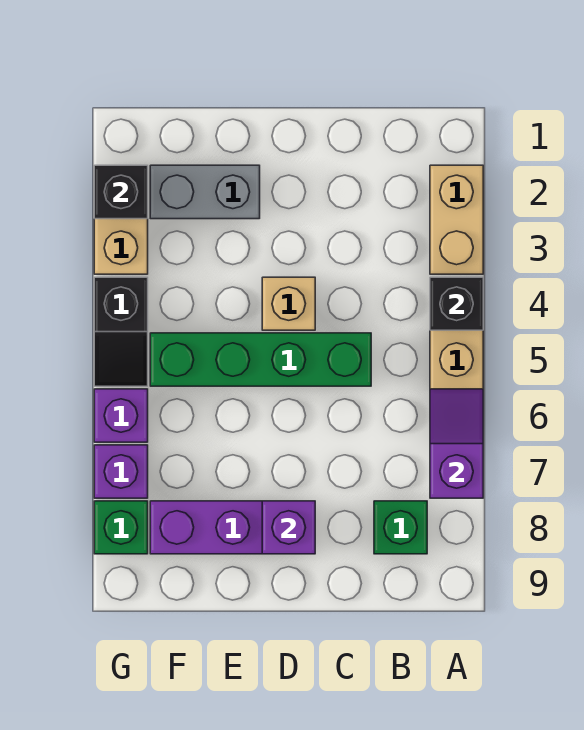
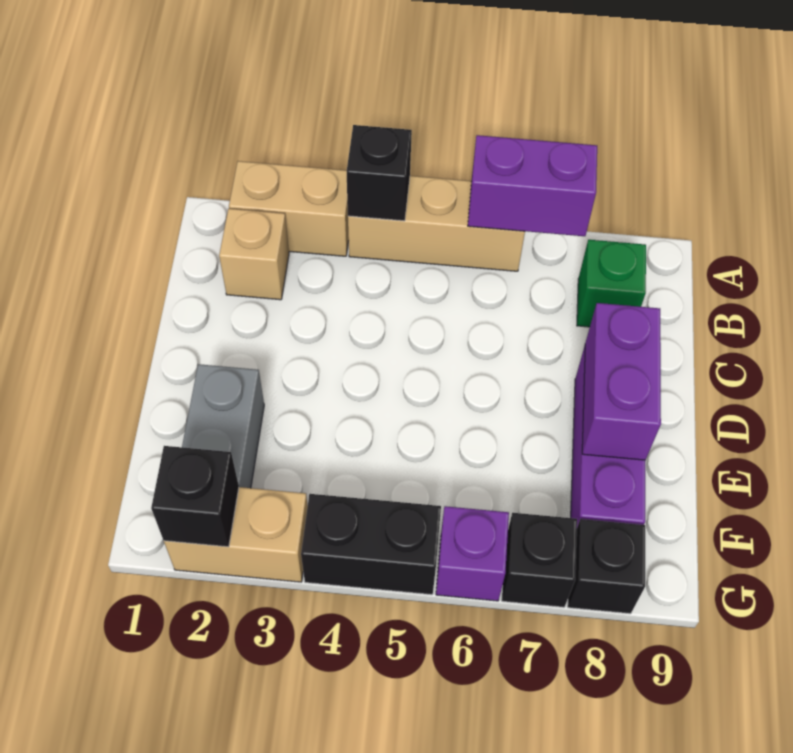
purple slope A6:A7 level 2 top 7 -> purple brick A6:A7 level 2
green brick C5:F5 level 1 -> none
tan brick D4 level 1 -> tan brick B2 level 1
purple brick D8 level 2 -> purple brick D8:E8 level 2
black slope G4:G5 level 1 top 4 -> black brick G4:G5 level 1
purple brick G7 level 1 -> black brick G7 level 1
green brick G8 level 1 -> black brick G8 level 1

